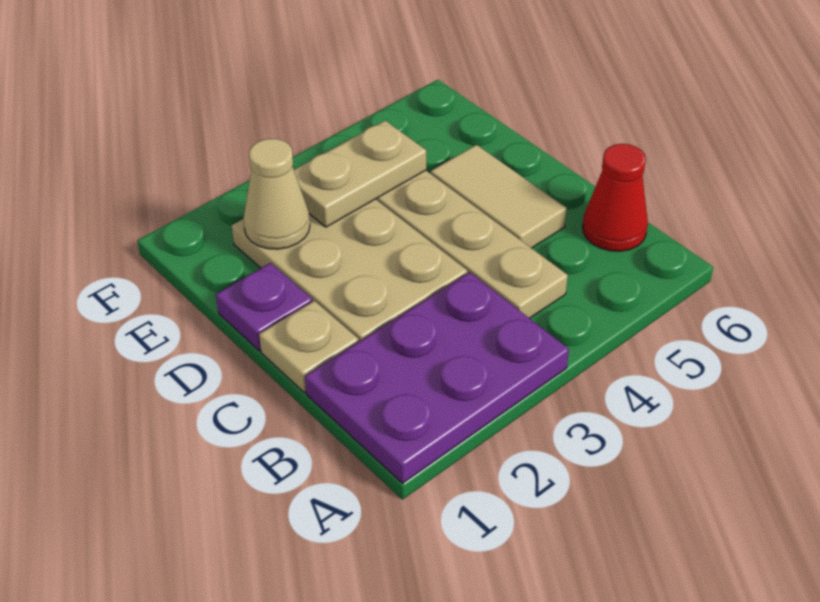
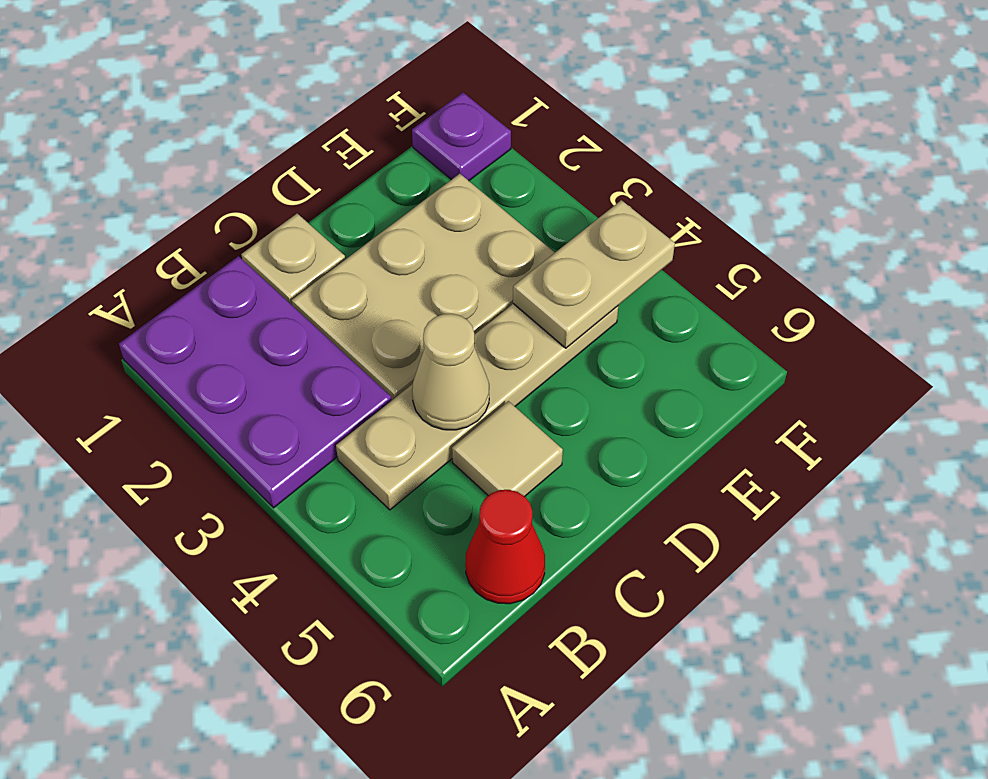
tan tile C5:D5 level 1 -> tan tile C5 level 1
purple plate D1 level 1 -> purple plate F1 level 1
tan cone E2 level 2 -> tan cone C4 level 2
tan plate E3:E4 level 2 -> tan plate E4:F4 level 2

